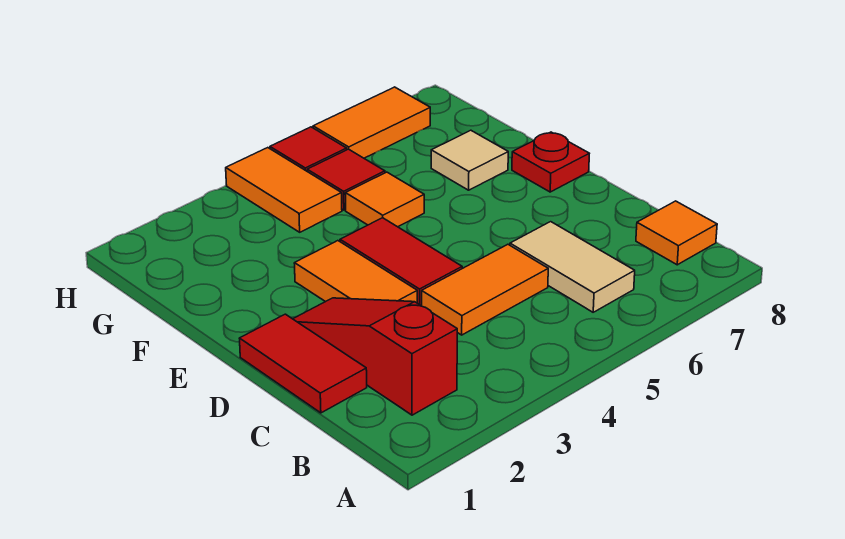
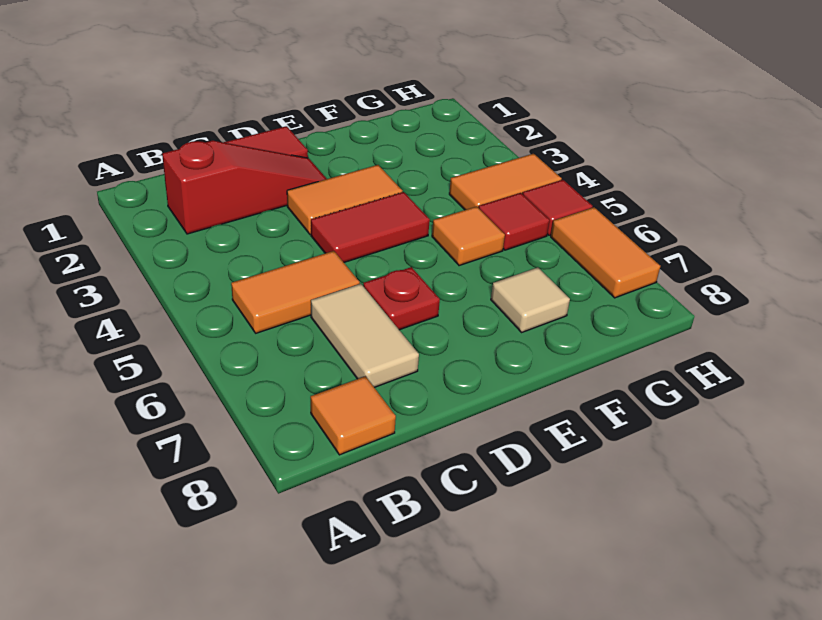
tan tile B6:C6 level 1 -> tan tile C6:C7 level 1
orange tile C4:C5 level 1 -> orange tile B5:C5 level 1
red plate E8 level 1 -> red plate D6 level 1

